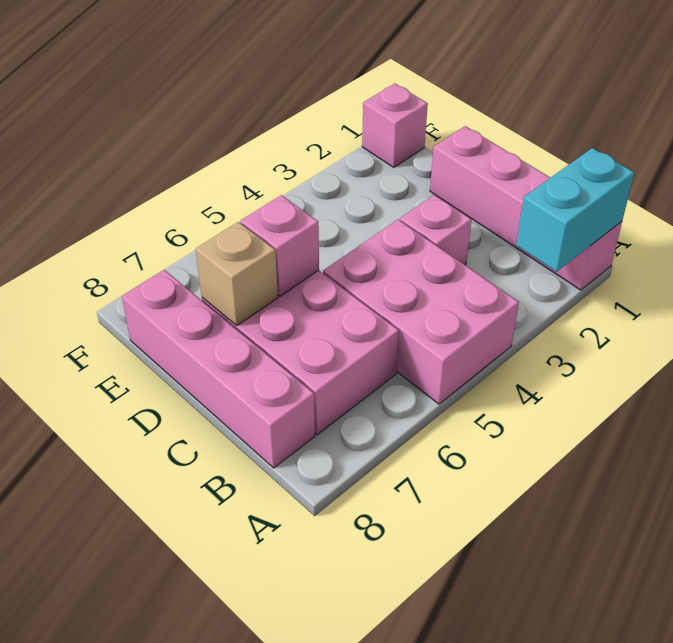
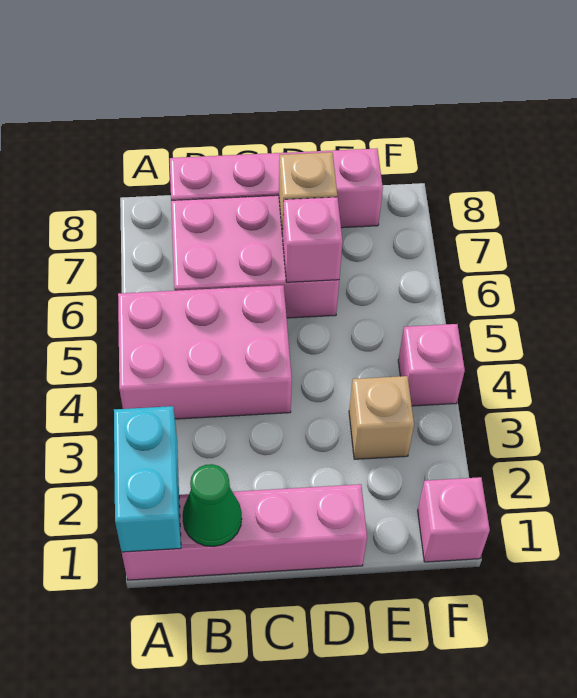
none -> green cone B1 level 2
pink brick C3 level 1 -> pink brick F4 level 1
none -> tan brick E3 level 1

